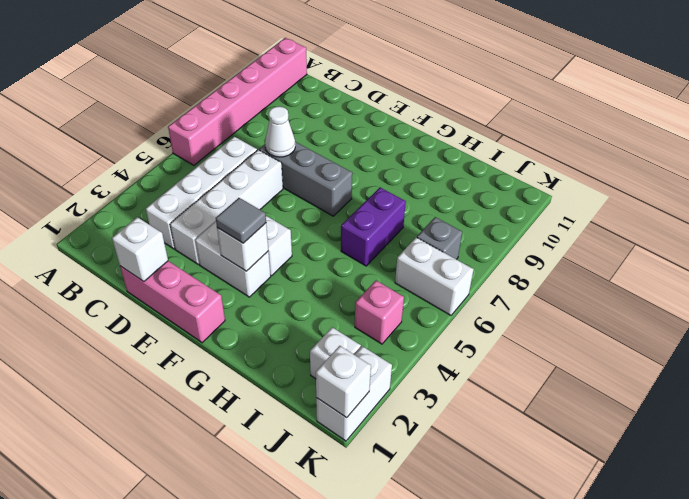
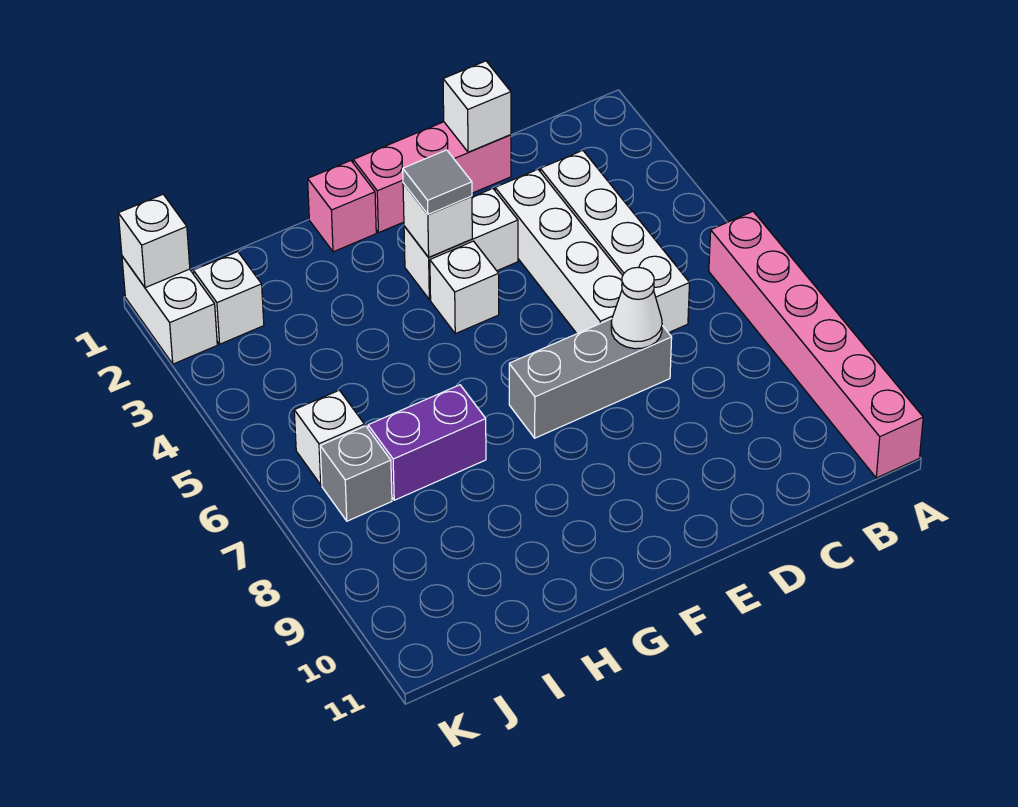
purple brick H6:H7 level 1 -> purple brick H7:I7 level 1
pink brick J4 level 1 -> pink brick G1 level 1
white brick J6:K6 level 1 -> white brick J6 level 1

